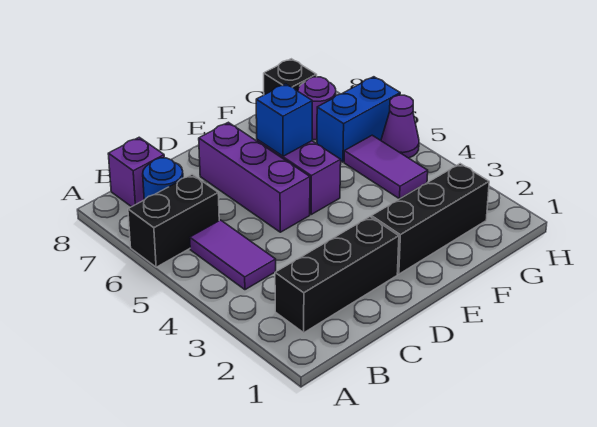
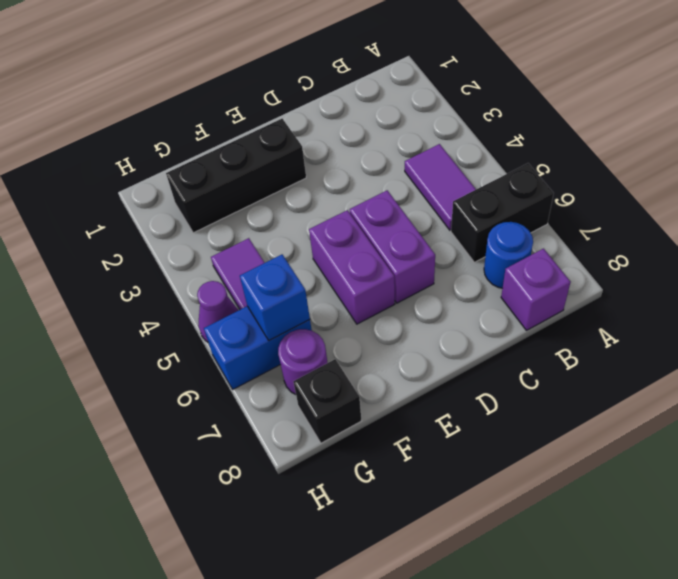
black brick B2:D2 level 1 -> none
purple brick D5:D7 level 1 -> purple brick D5:D6 level 1
blue brick E6 level 2 -> blue brick G6 level 2

